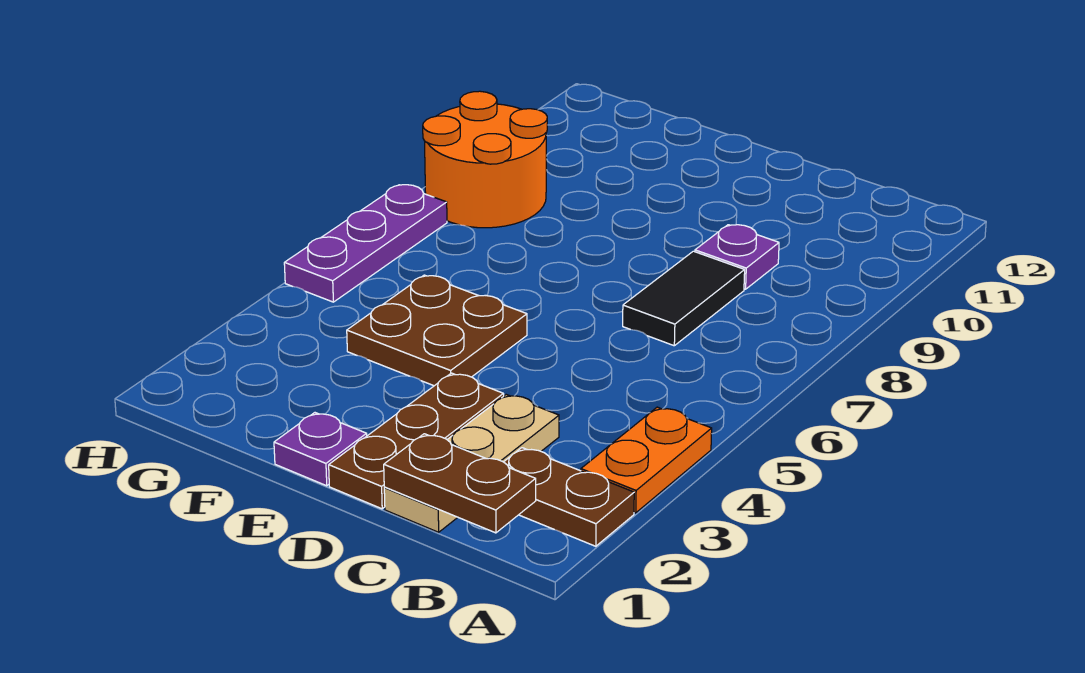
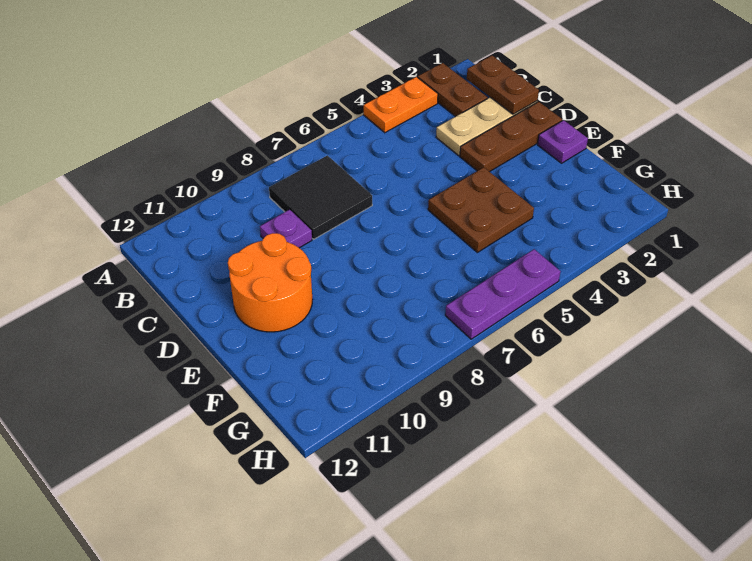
black tile C7:C8 level 1 -> black tile B7:C8 level 1
orange round brick G8:H9 level 1 -> orange round brick D10:E11 level 1

